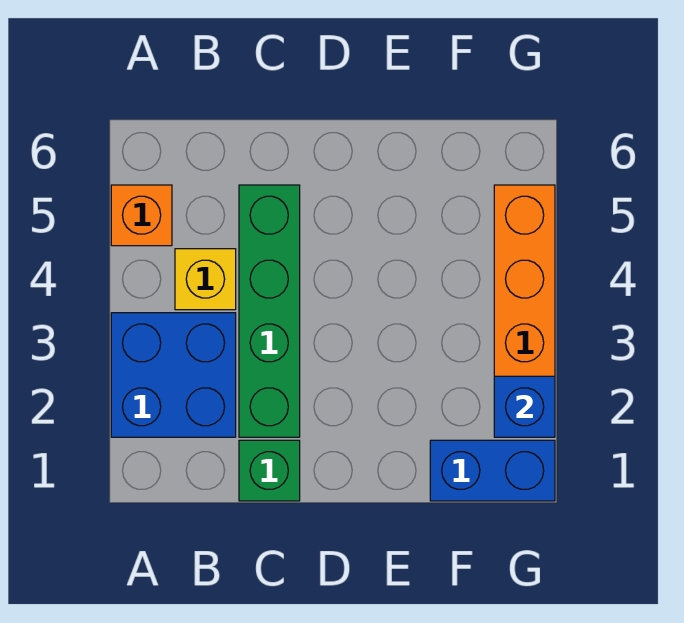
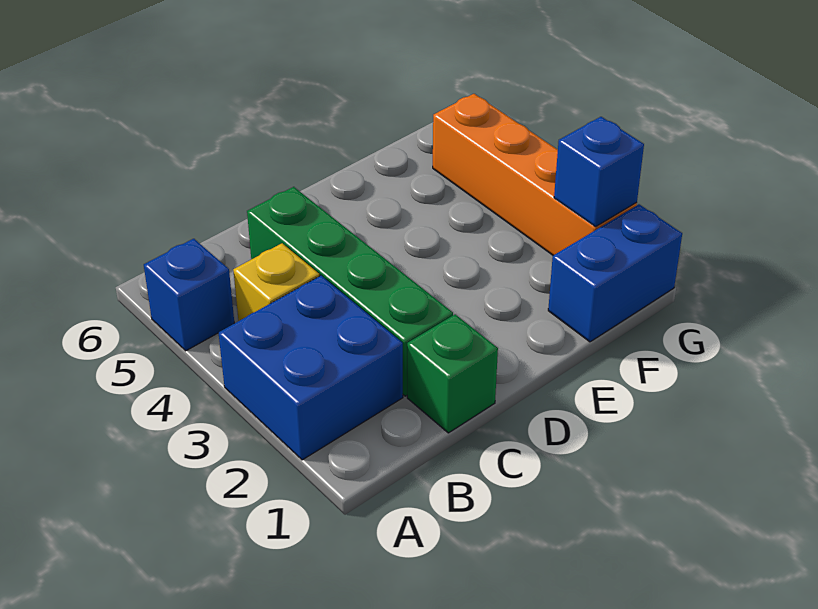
orange brick A5 level 1 -> blue brick A5 level 1

